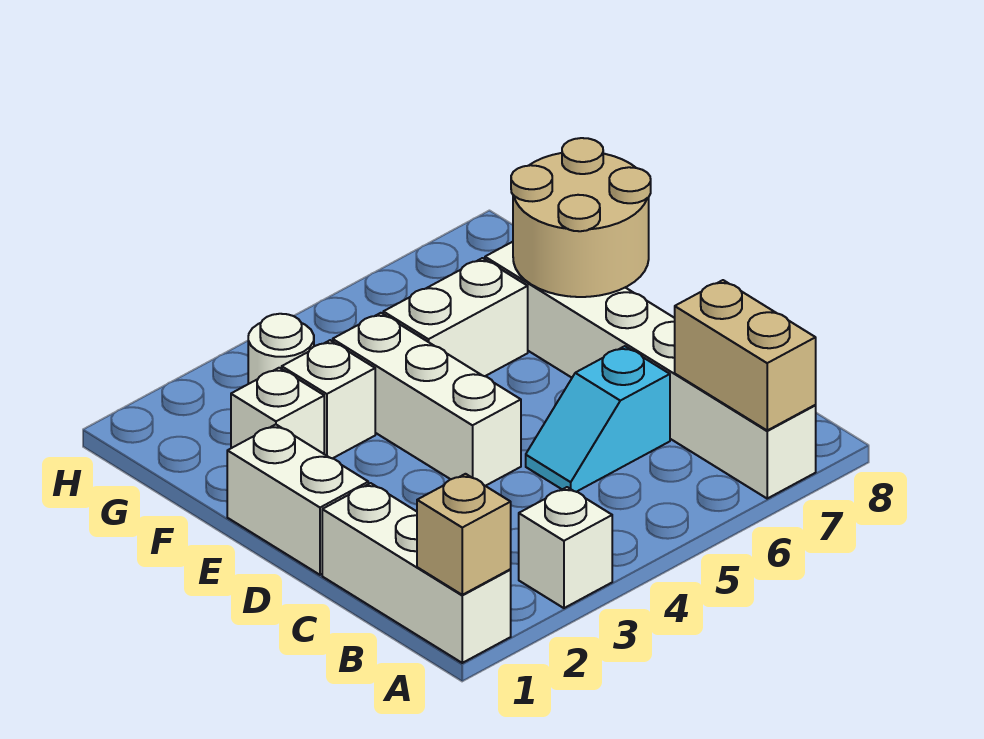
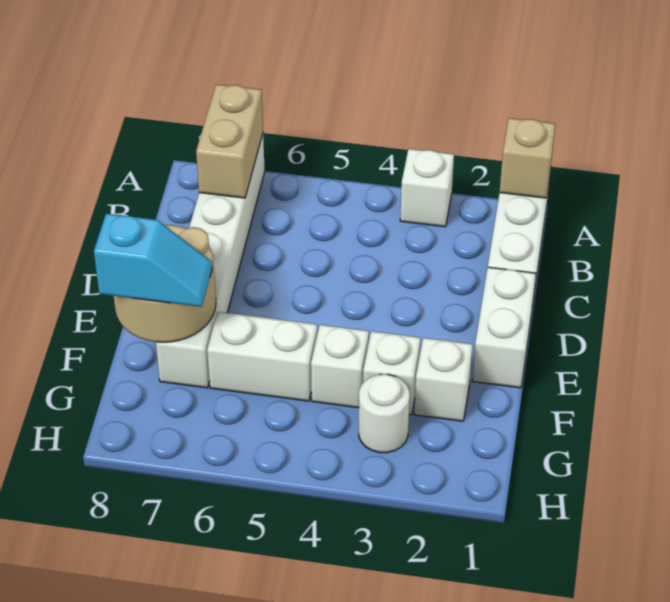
cyan slope C5:C6 level 1 top 6 -> cyan slope F7:F8 level 3 top 8
white brick D4:F4 level 1 -> white brick F4 level 1

